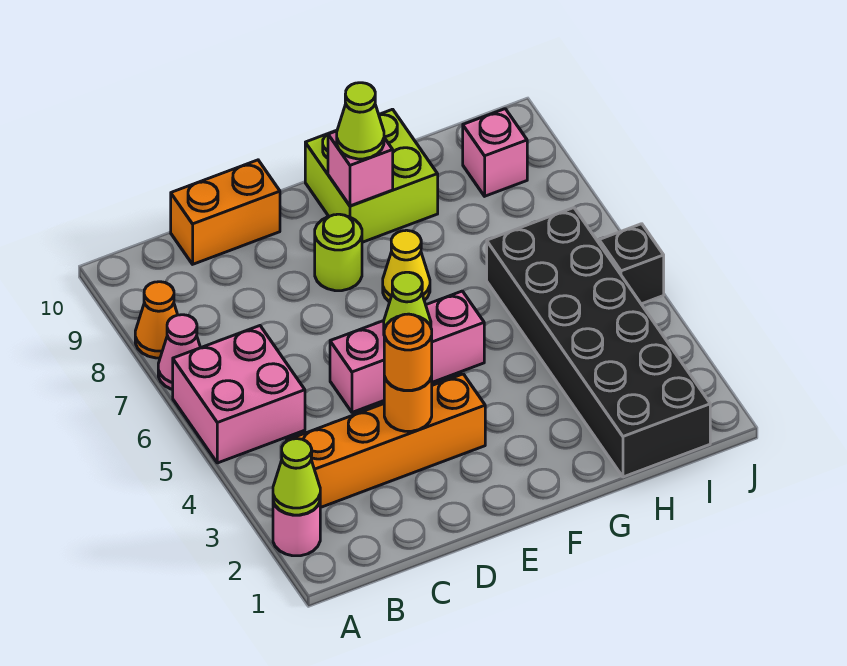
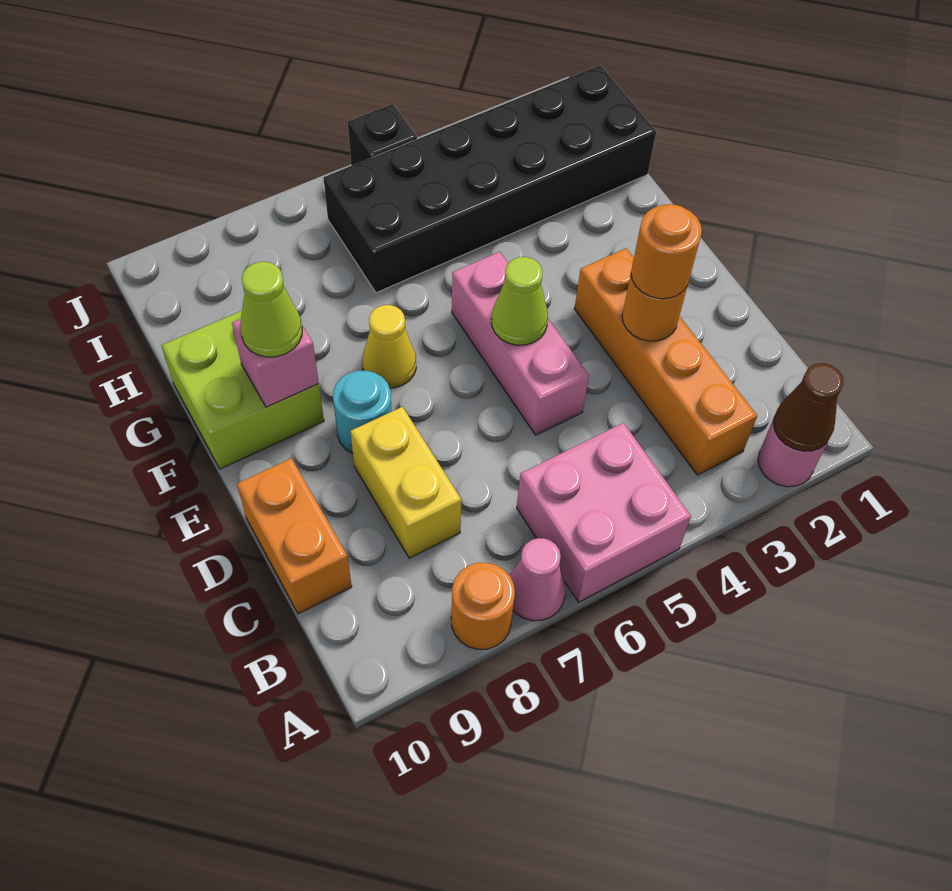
lime cone A2 level 2 -> brown cone A2 level 2
orange cone A8 level 1 -> orange round brick A8 level 1
none -> yellow brick C8:D8 level 1
lime round brick E8 level 1 -> cyan round brick E8 level 1
pink brick I9 level 1 -> none

